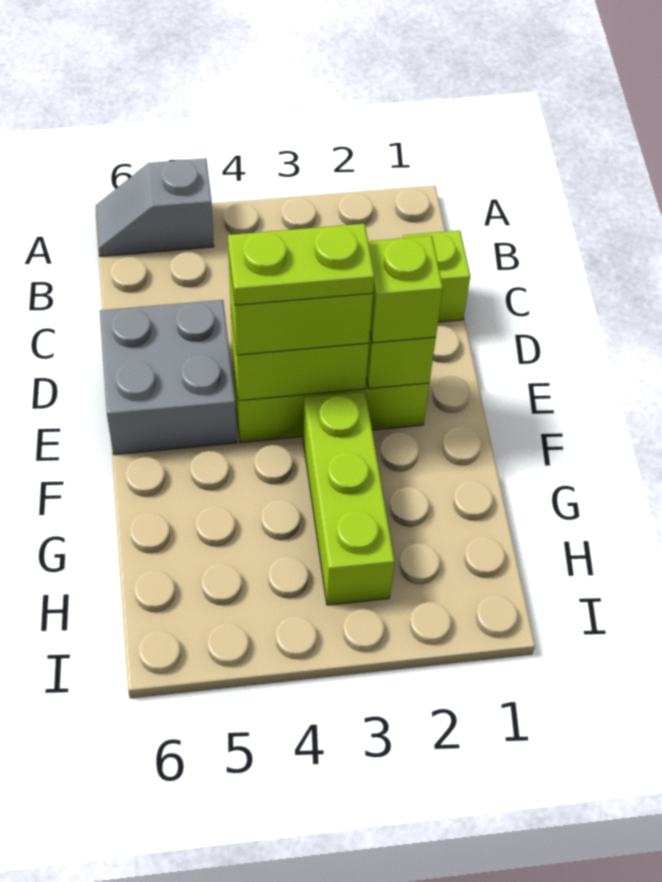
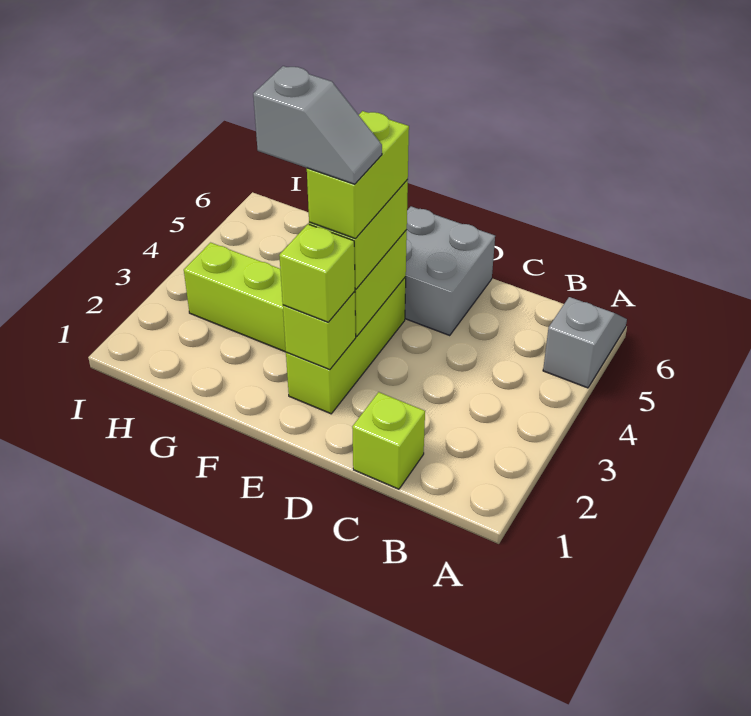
lime plate E3:E4 level 4 -> lime brick E3:E4 level 4
none -> grey slope E3:F3 level 5 top F

